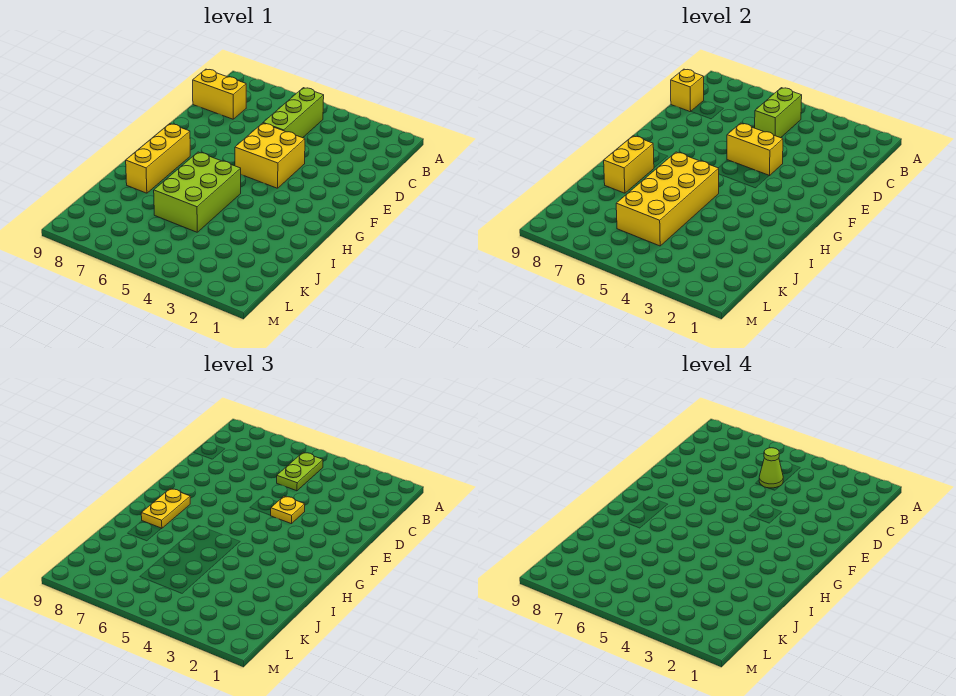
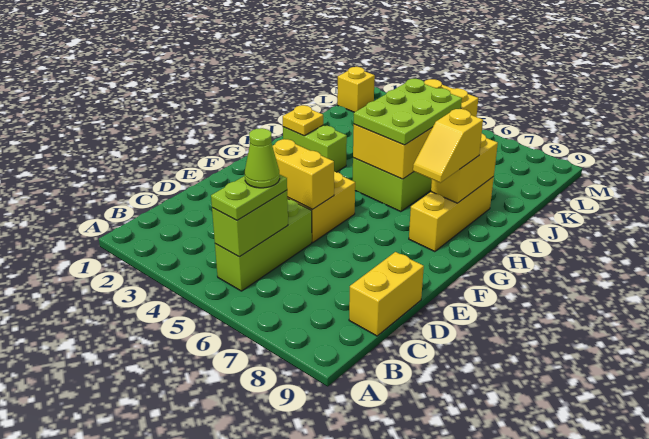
yellow brick C8:C9 level 1 -> yellow brick C9:D9 level 1
yellow brick C9 level 2 -> yellow brick L1 level 1
yellow plate E4 level 3 -> yellow plate H2 level 2
yellow plate G8:H8 level 3 -> yellow slope G8:H8 level 3 top H
none -> lime brick H2:H3 level 1
none -> lime plate H5:J6 level 3

